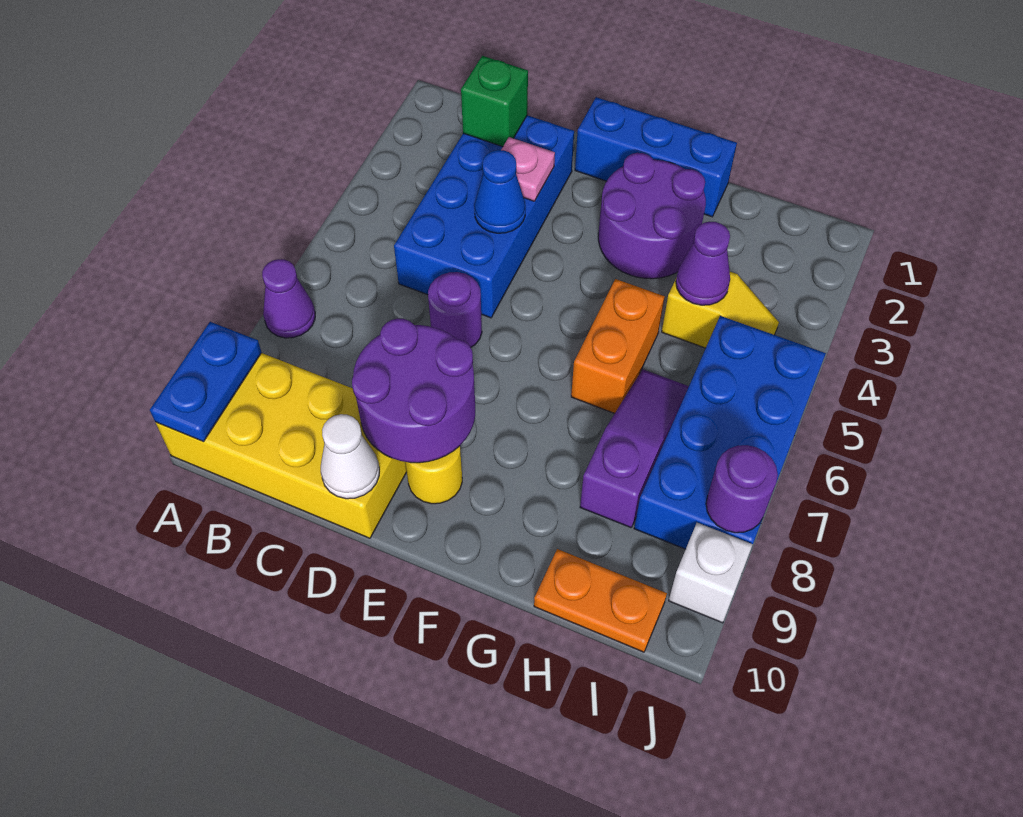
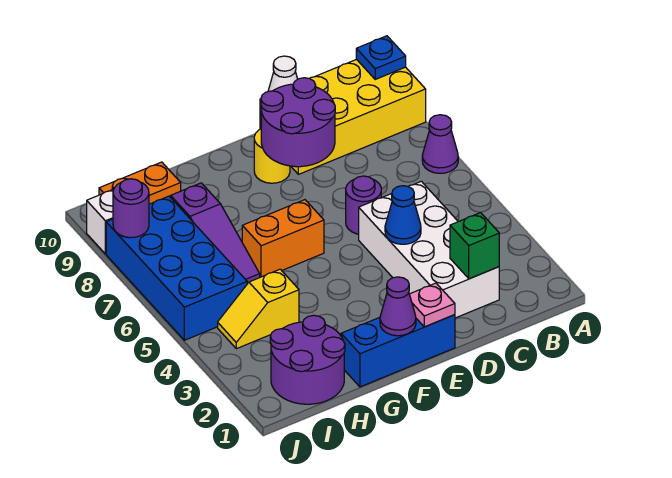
blue plate A9:A10 level 2 -> blue plate A10 level 2
blue brick C2:D5 level 1 -> white brick C2:D5 level 1
pink plate D3 level 2 -> pink plate E1 level 2
purple round brick F2:G3 level 1 -> purple round brick H1:I2 level 1
orange brick G5:G6 level 1 -> orange brick F6:G6 level 1
purple cone H4 level 2 -> purple cone F1 level 2

